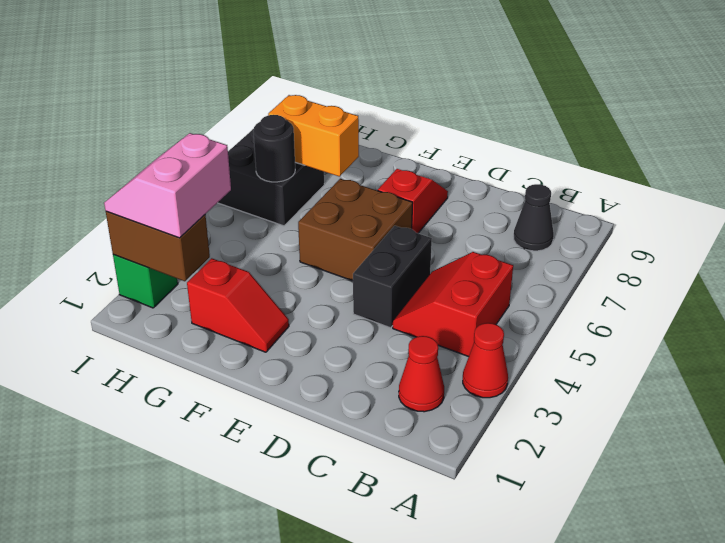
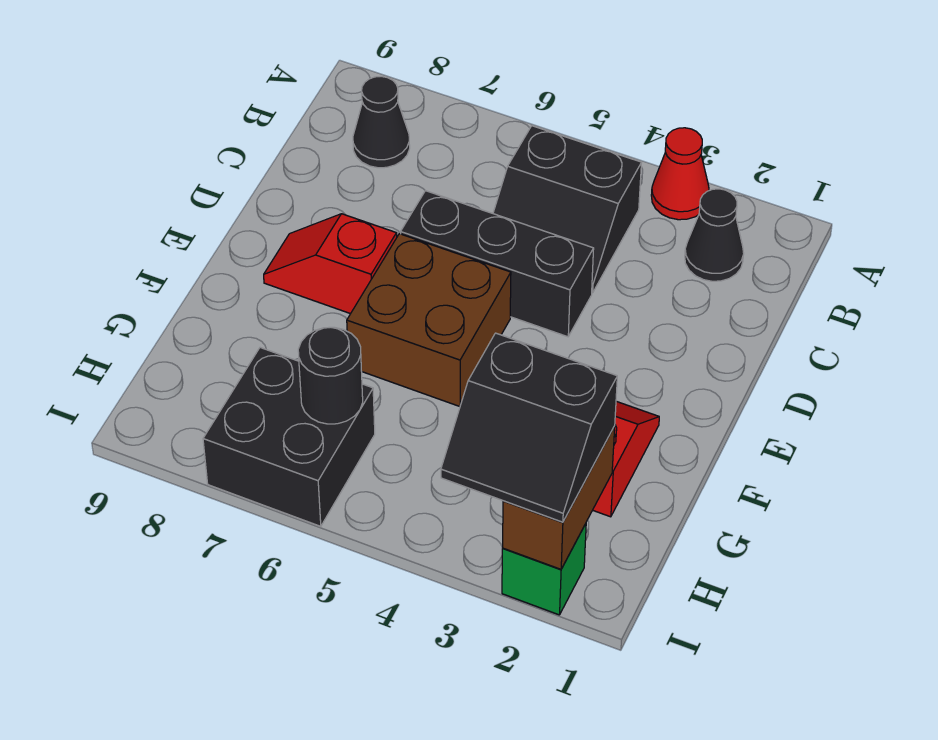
red cone B2 level 1 -> black cone B2 level 1
red slope B4:C5 level 1 top B -> black slope B4:C5 level 1 top B
black brick D4:D5 level 1 -> black brick D4:D6 level 1
orange brick G7:H7 level 2 -> none
pink slope H2:I3 level 3 top H -> black slope H2:I3 level 3 top H

